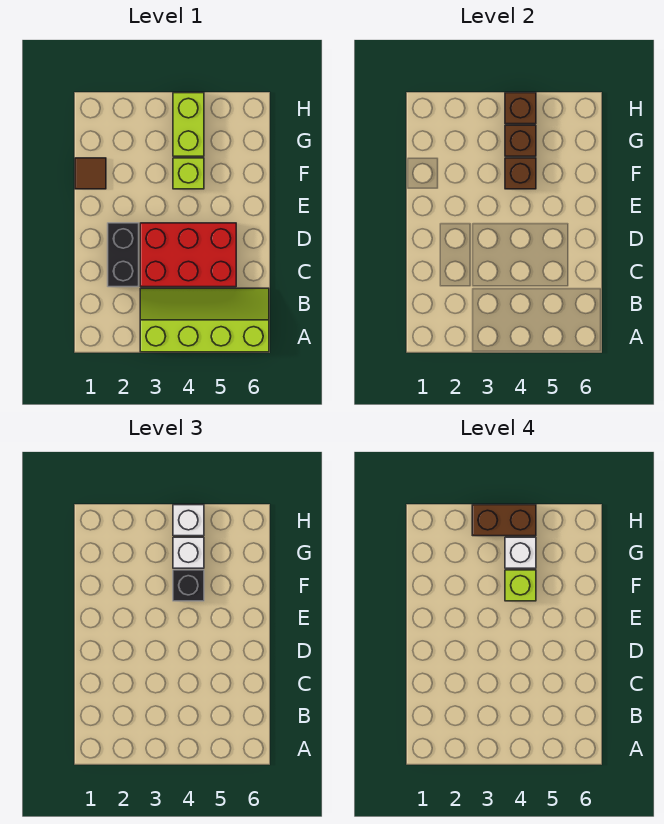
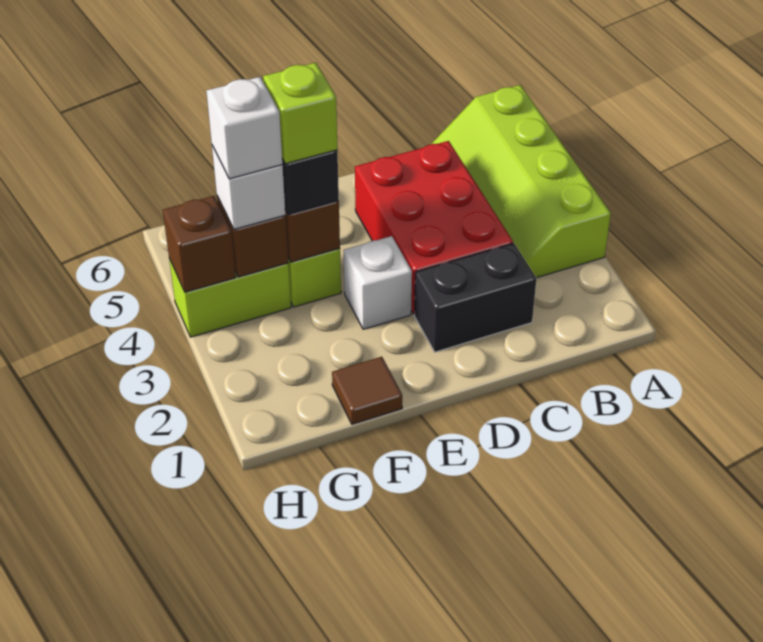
brown brick H3:H4 level 4 -> none
white brick H4 level 3 -> white brick E3 level 1

